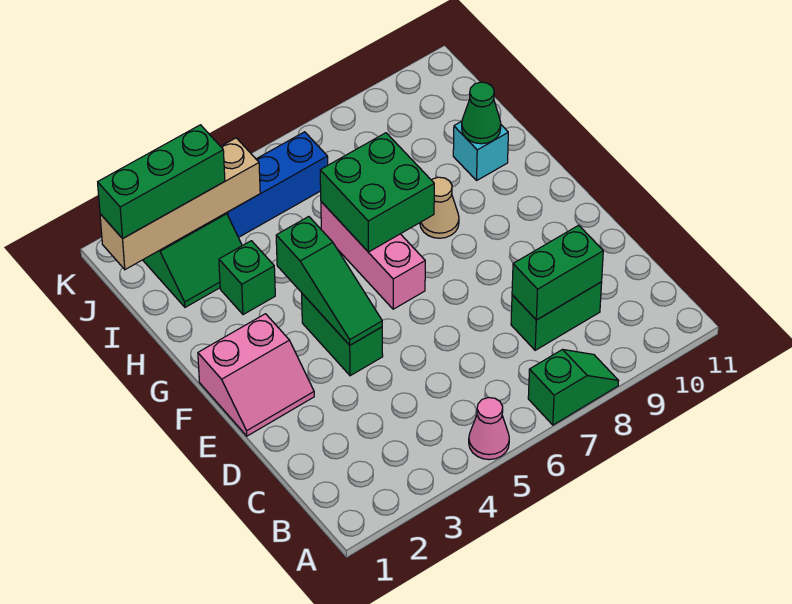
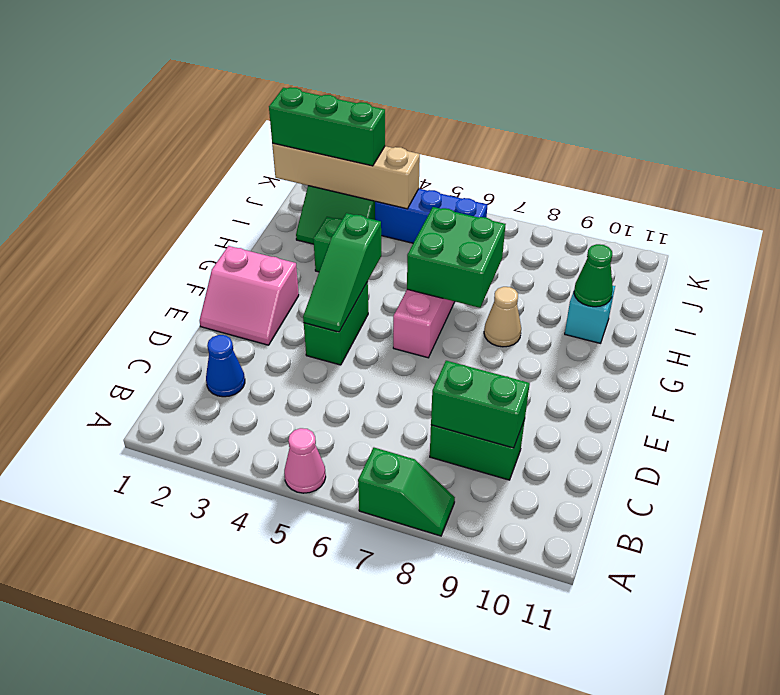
none -> blue cone C2 level 1

